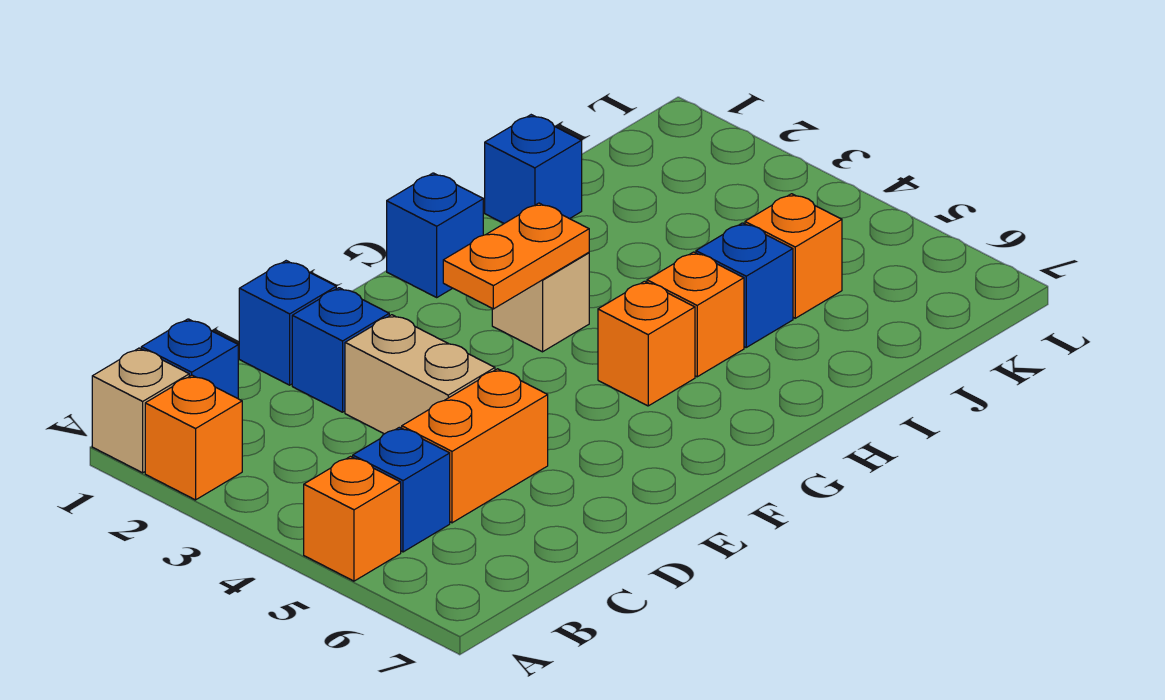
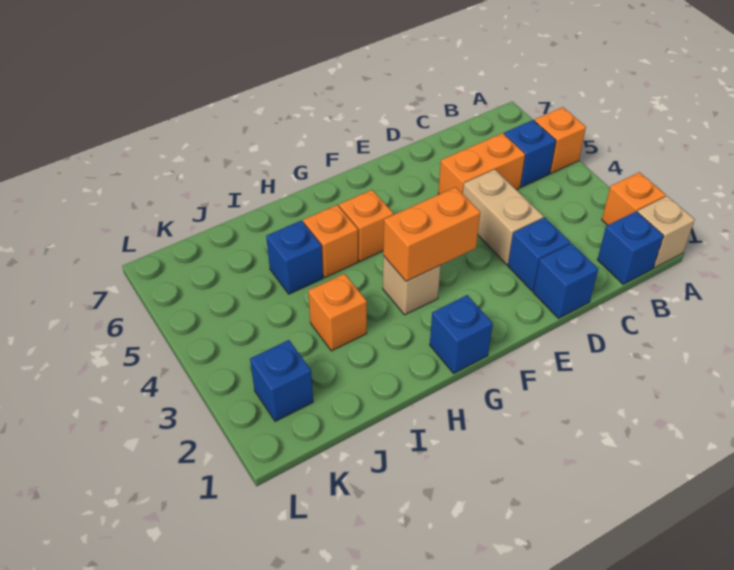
orange plate F3:G3 level 2 -> orange brick F3:G3 level 2
blue brick I1 level 1 -> blue brick K2 level 1
orange brick J5 level 1 -> orange brick I3 level 1

